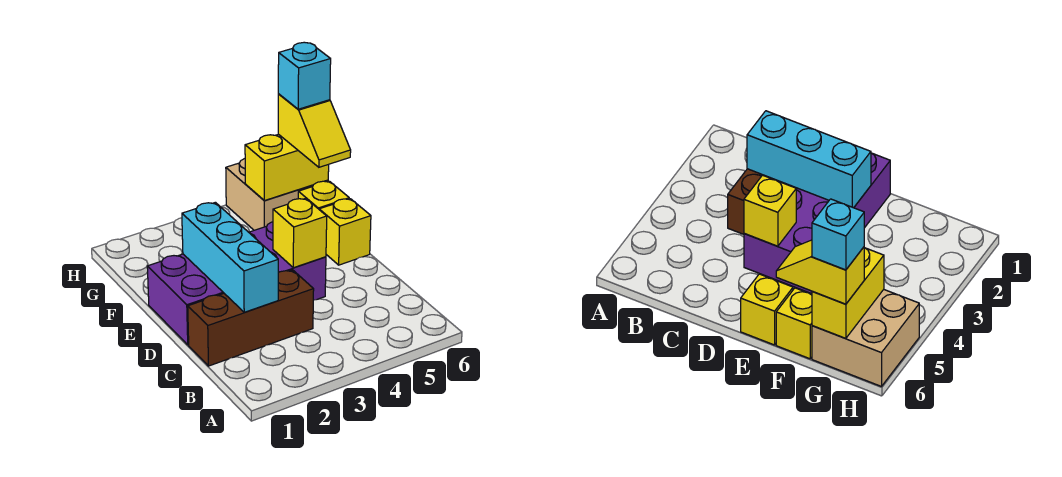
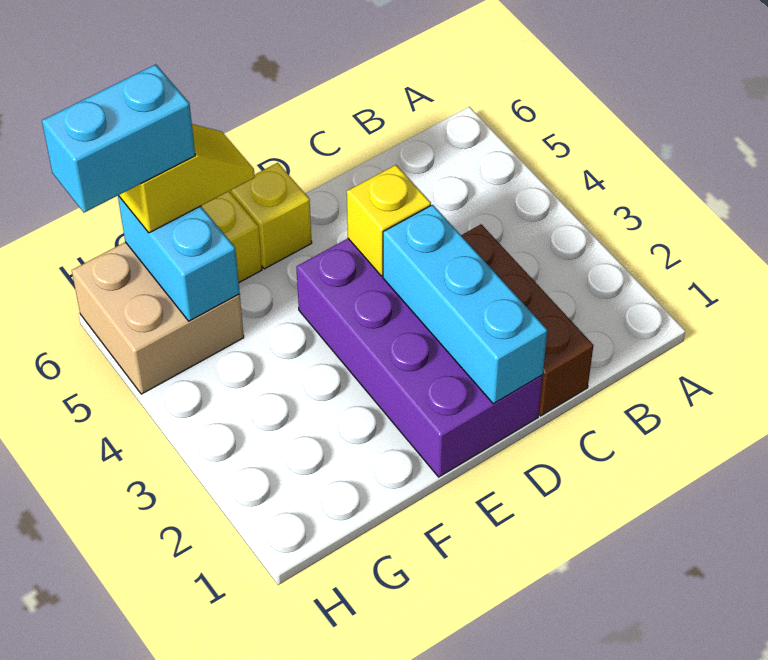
cyan brick C2:E2 level 2 -> cyan brick D1:D3 level 2
yellow brick G5:G6 level 2 -> cyan brick G5:G6 level 2
cyan brick G6 level 4 -> cyan brick G6:H6 level 4

